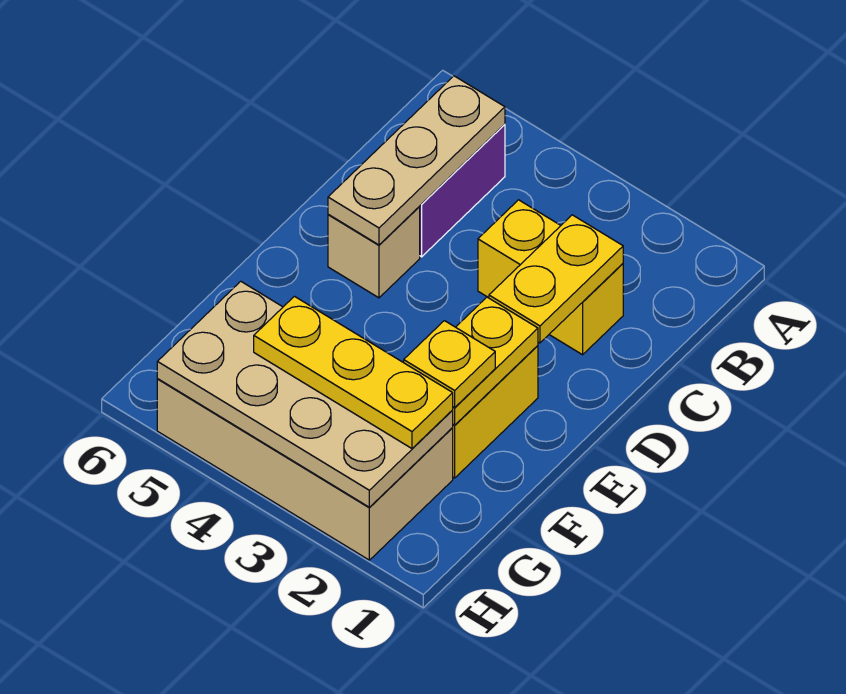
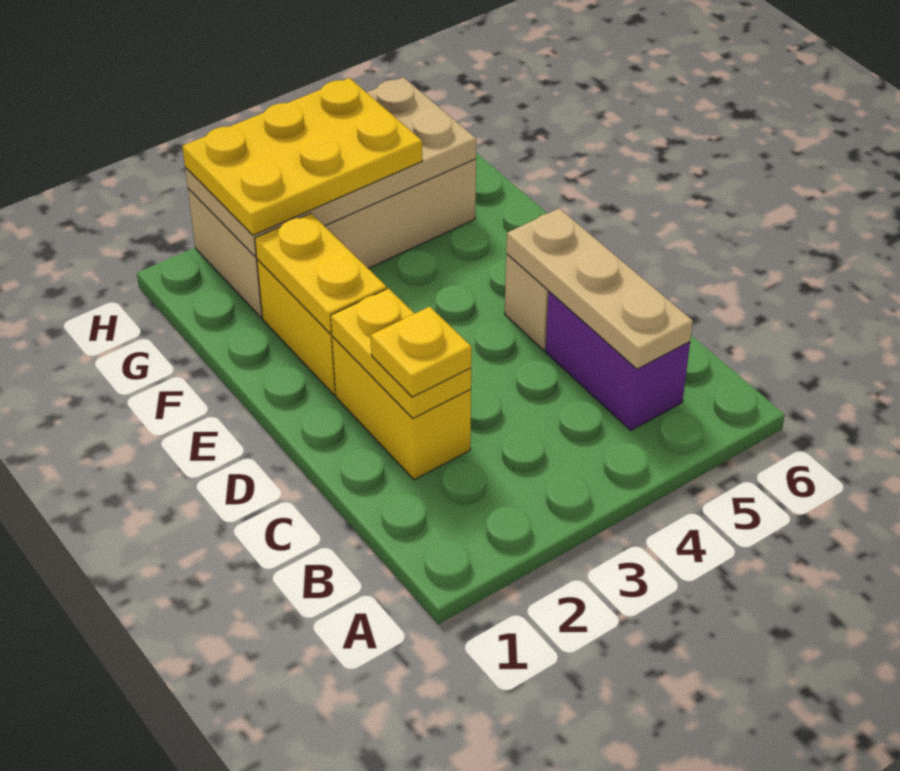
yellow brick C2:C3 level 1 -> yellow brick C2:D2 level 1
yellow plate F2 level 3 -> yellow plate C2 level 3
yellow plate G2:G4 level 3 -> yellow plate G2:H4 level 3

